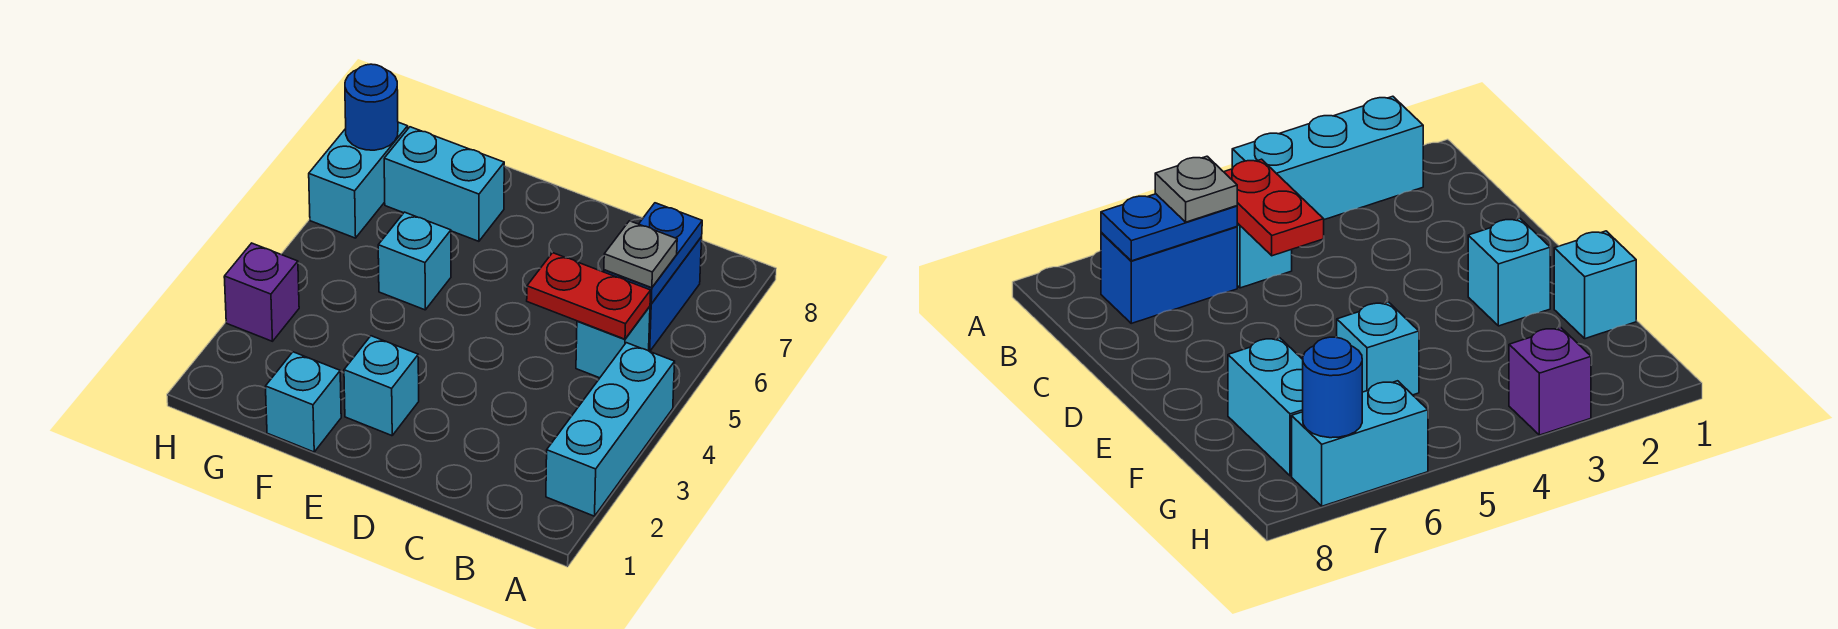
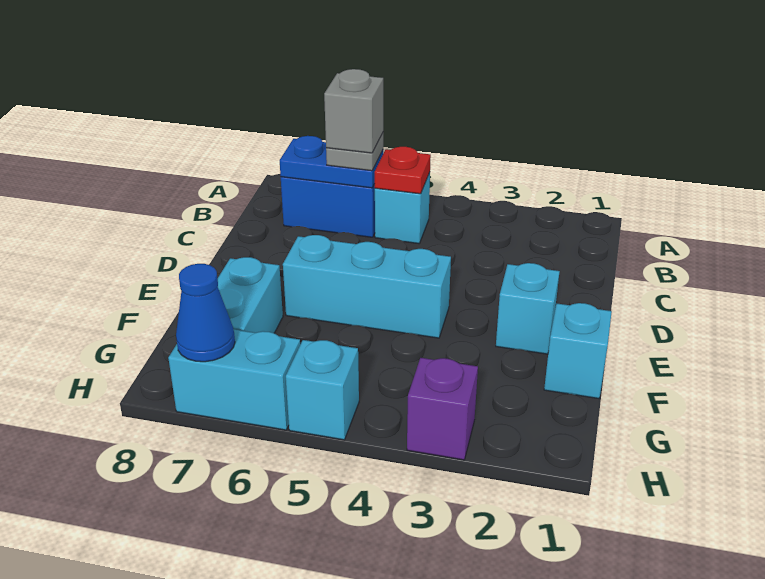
cyan brick A2:A4 level 1 -> cyan brick E4:E6 level 1
red plate B5:C5 level 2 -> red plate B5 level 2
none -> grey brick B6 level 4
cyan brick F5 level 1 -> cyan brick H5 level 1
blue round brick H7 level 2 -> blue cone H7 level 2

